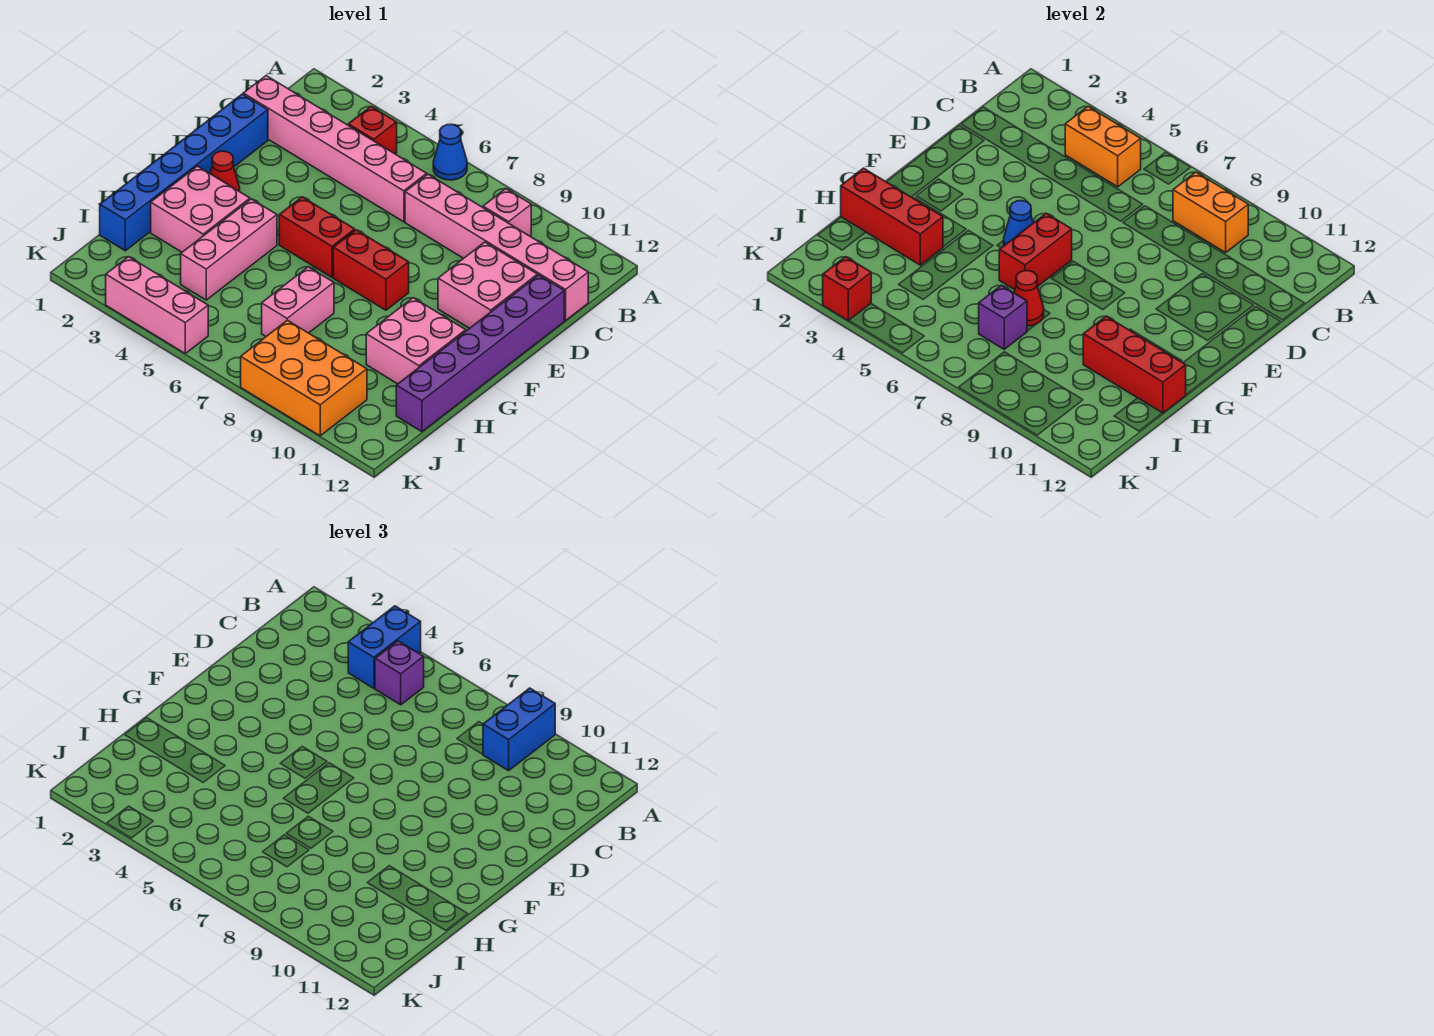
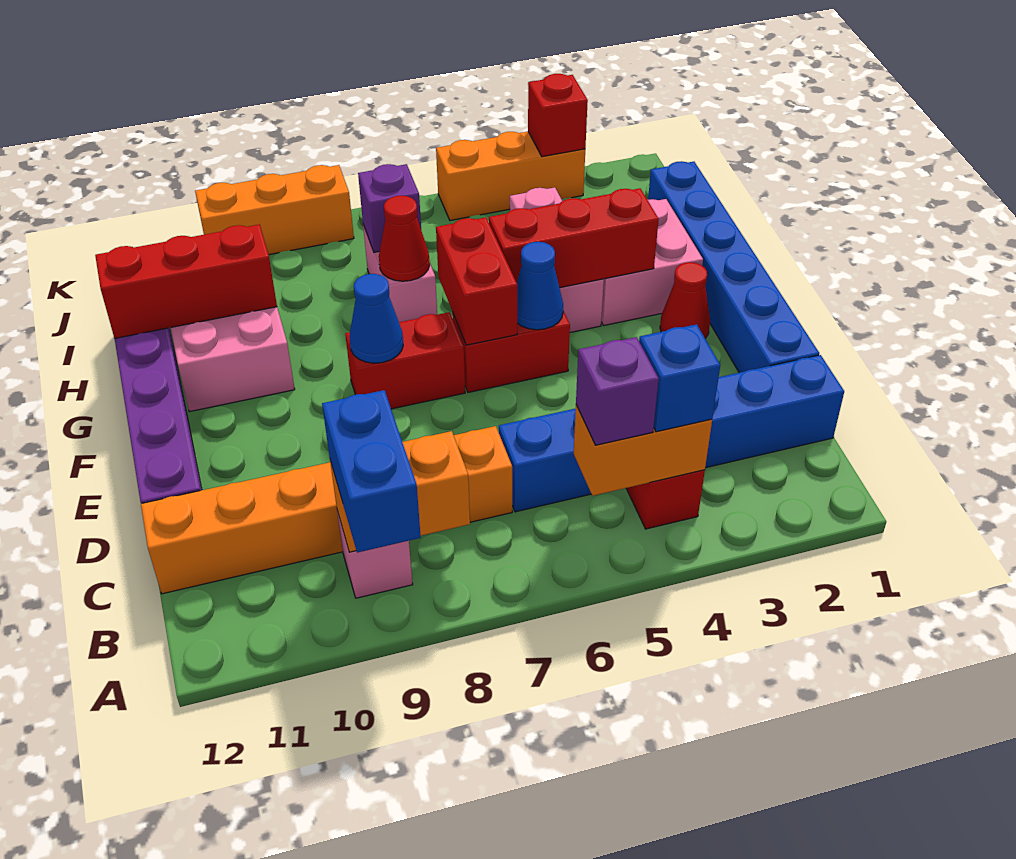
blue brick A4:B4 level 3 -> blue brick B4 level 3
blue cone A6 level 1 -> blue cone F8 level 2
pink brick C1:C6 level 1 -> blue brick C1:C6 level 1
pink brick C7:C12 level 1 -> orange brick C7:C12 level 1
pink brick D10:E11 level 1 -> none
red brick H1:H3 level 2 -> red brick G3:G5 level 2
orange brick J8:K10 level 1 -> orange brick K8:K10 level 1
pink brick K3:K5 level 1 -> orange brick K3:K5 level 1

